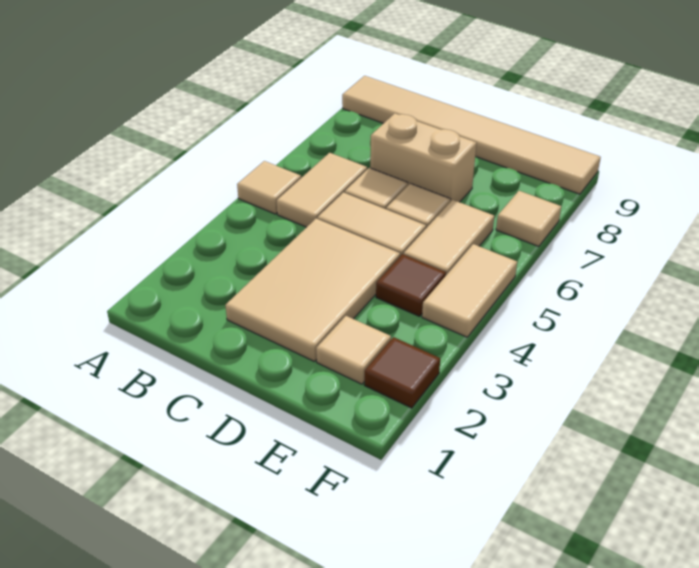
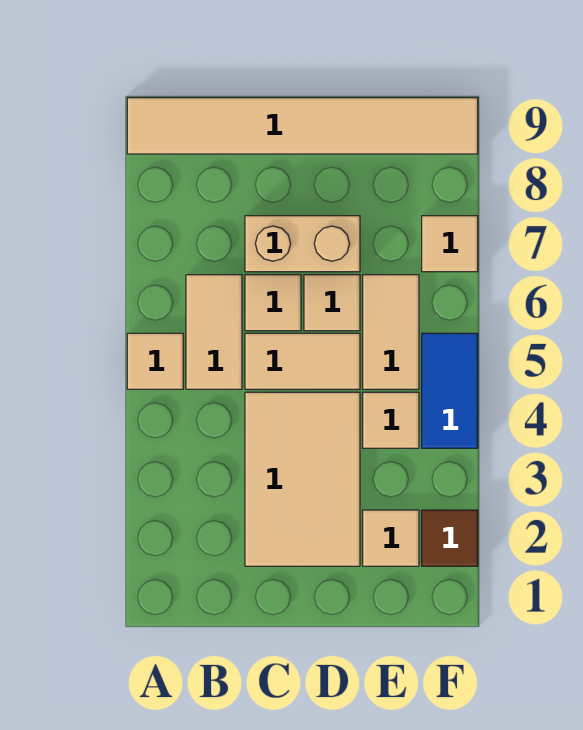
brown tile E4 level 1 -> tan tile E4 level 1
tan tile F4:F5 level 1 -> blue tile F4:F5 level 1

